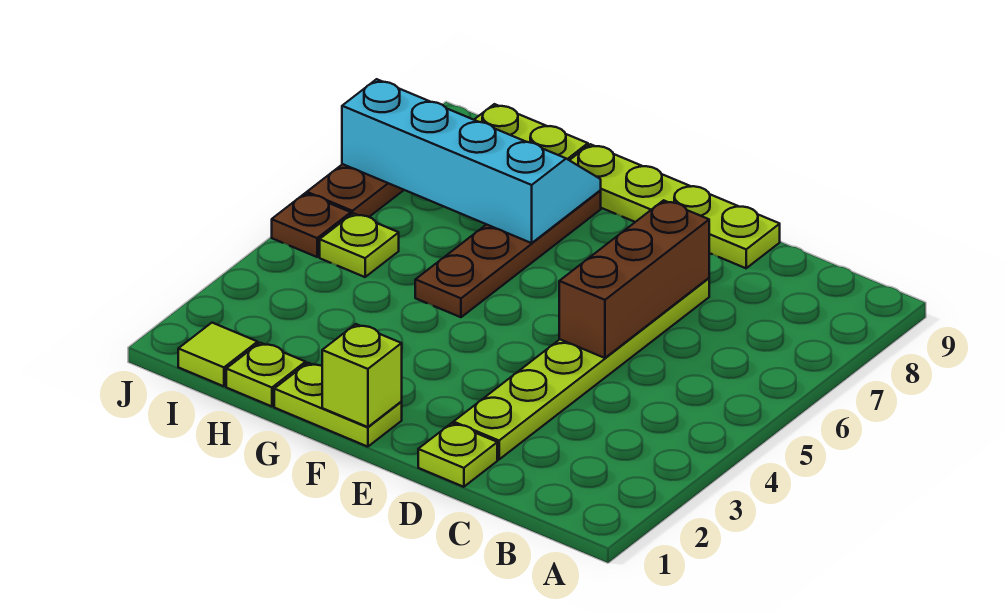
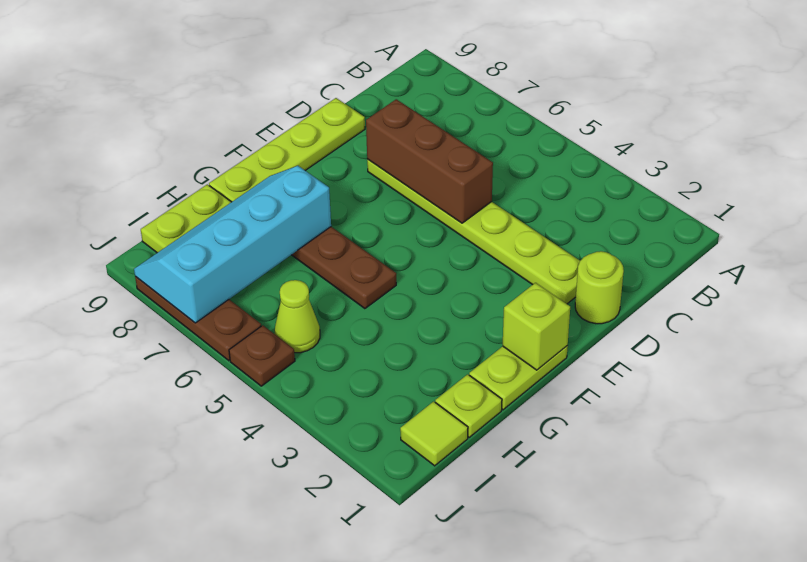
lime plate D1 level 1 -> lime round brick D1 level 1
lime plate I5 level 1 -> lime cone I5 level 1

